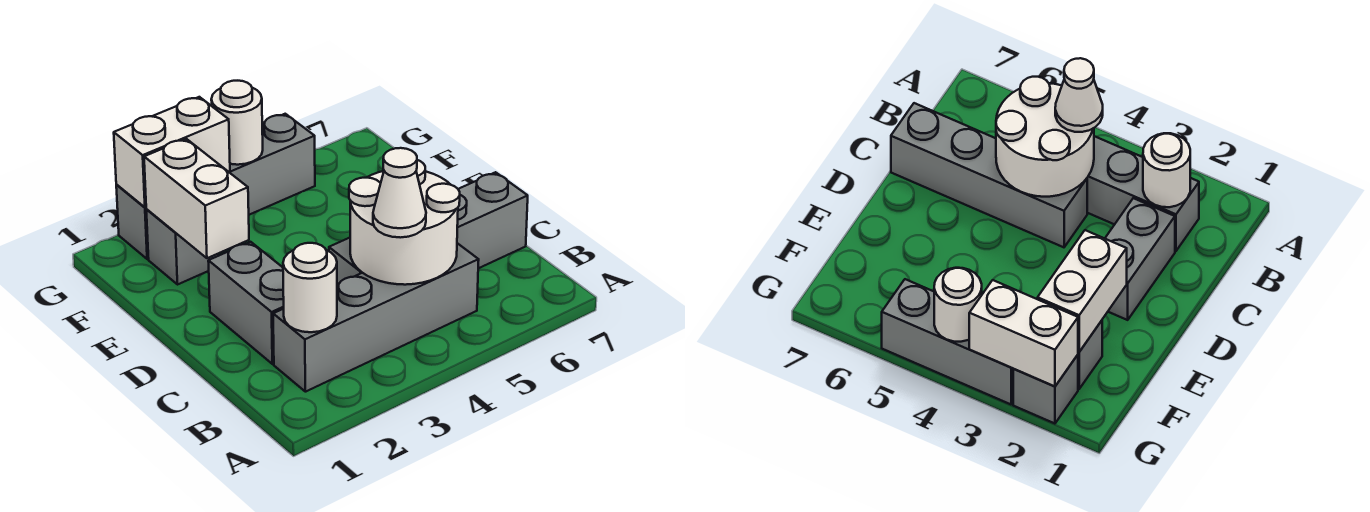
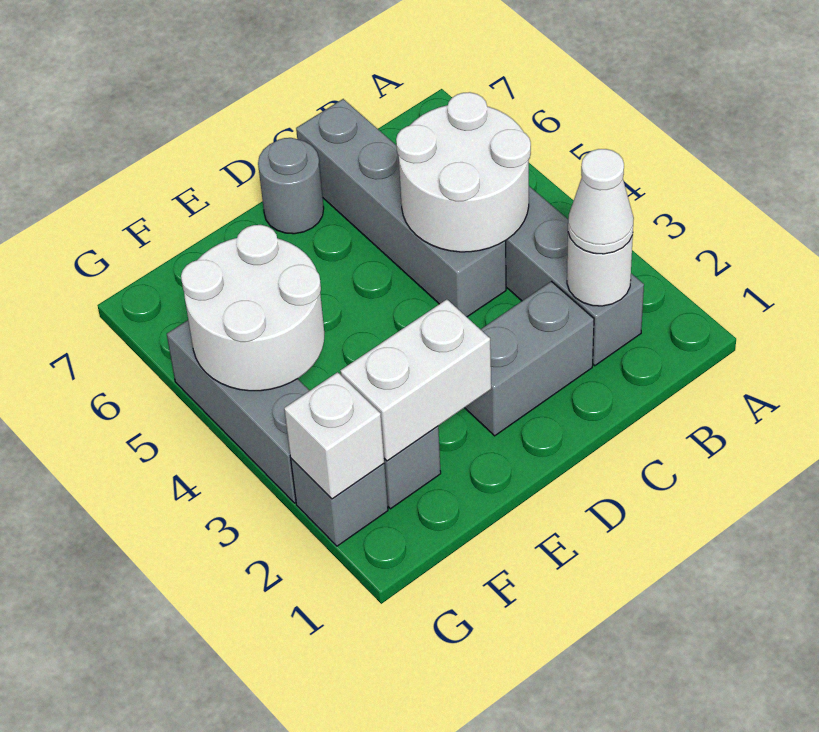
white cone B4 level 3 -> white cone B2 level 3
none -> grey round brick D7 level 1
white brick G2:G3 level 2 -> white brick G2 level 2
white round brick G4 level 2 -> white round brick F4:G5 level 2

